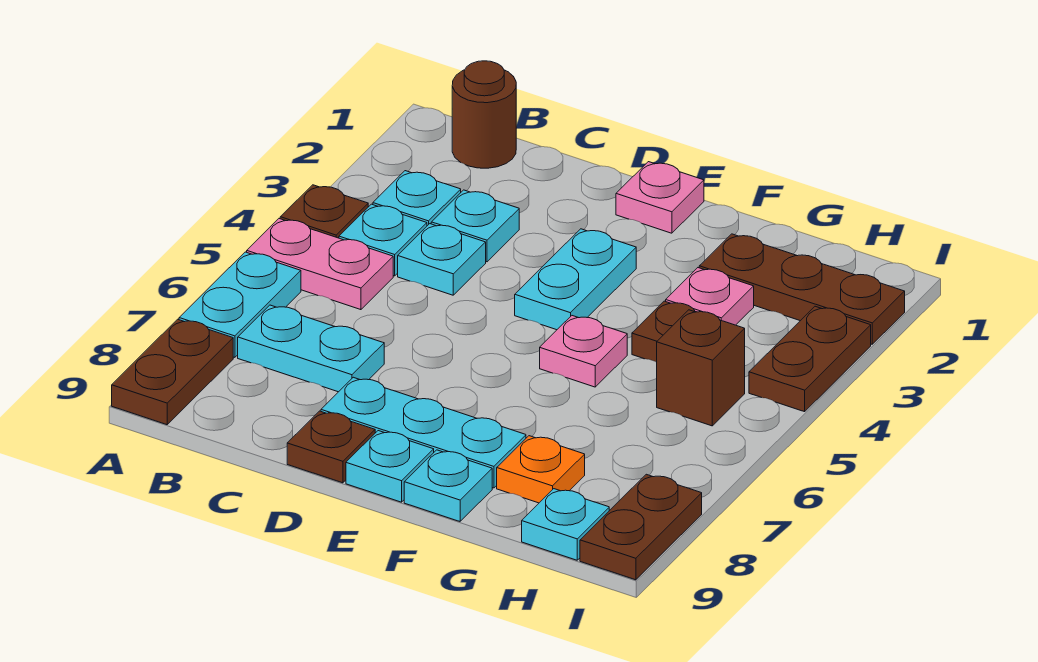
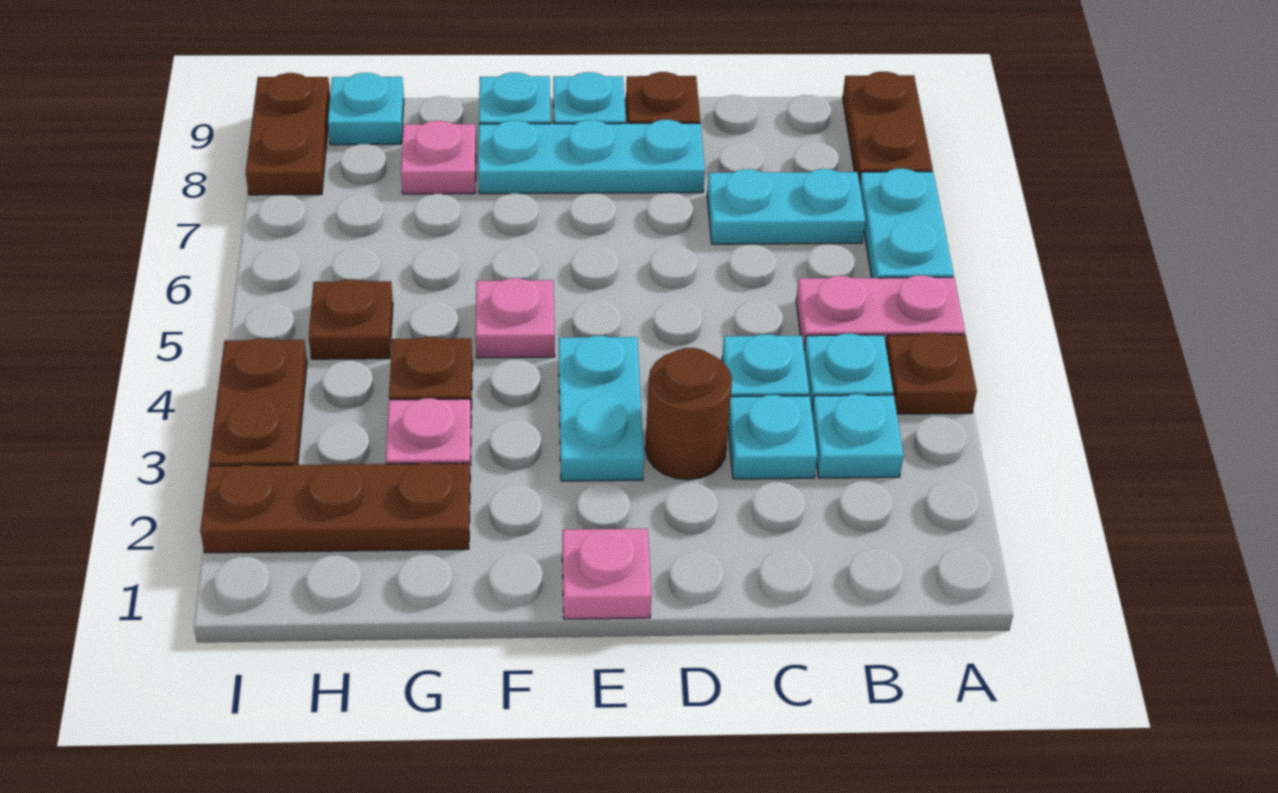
brown round brick B1 level 1 -> brown round brick D3 level 1
orange plate G8 level 1 -> pink plate G8 level 1
brown brick H5 level 1 -> brown plate H5 level 1

